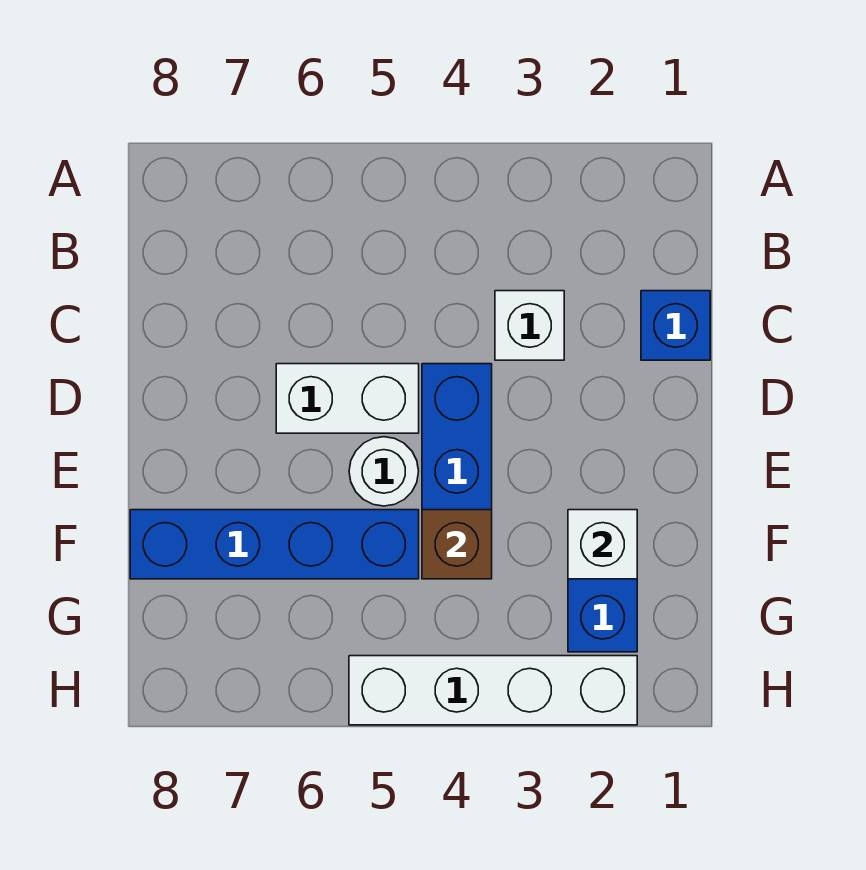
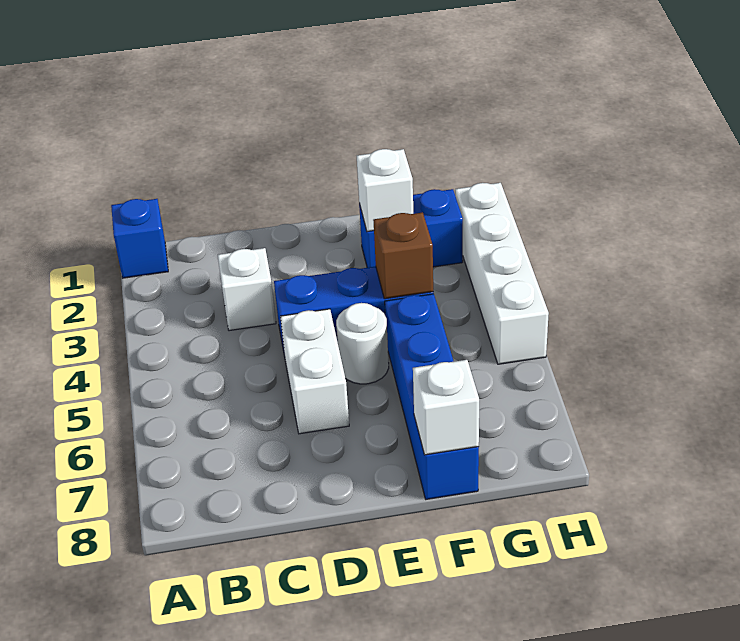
blue brick C1 level 1 -> blue brick A1 level 1
none -> white brick F8 level 2

